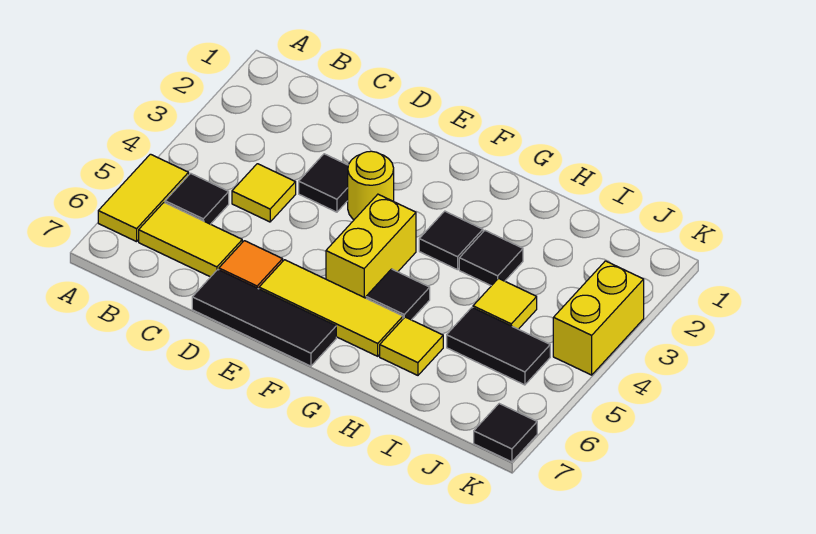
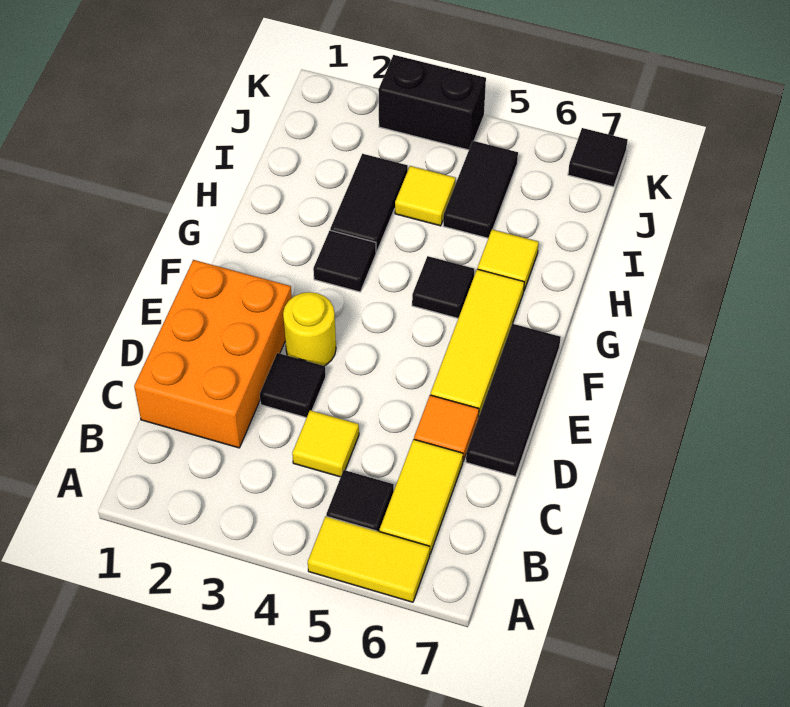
none -> orange brick C1:E2 level 1
yellow brick F4:F5 level 1 -> none
black tile H3 level 1 -> black tile H3:I3 level 1
yellow brick K3:K4 level 1 -> black brick K3:K4 level 1

